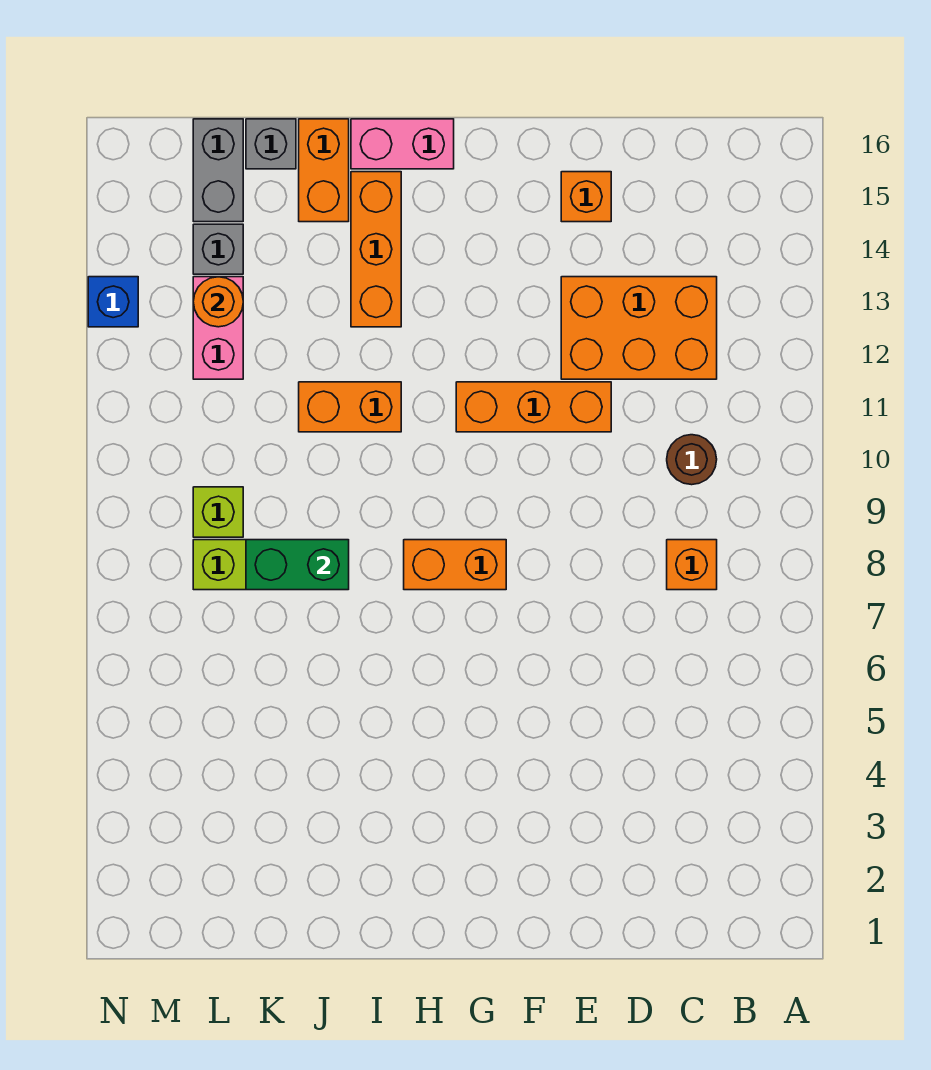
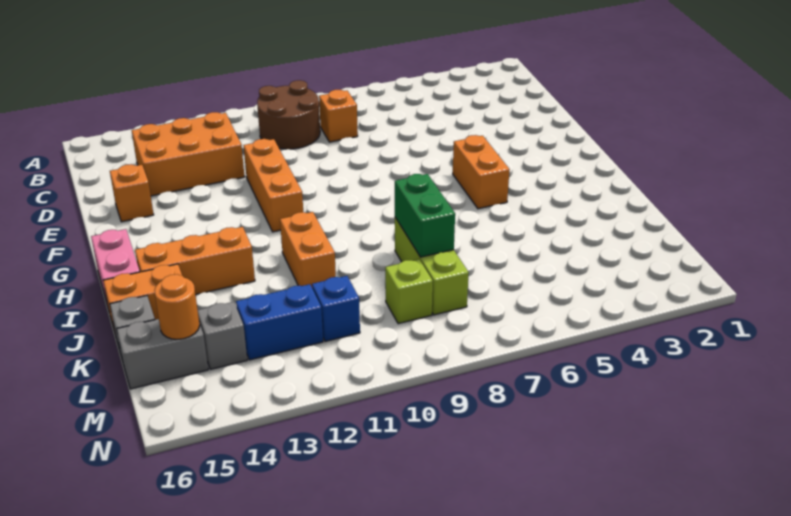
brown round brick C10 level 1 -> brown round brick B9:C10 level 1
orange brick C12:E13 level 1 -> orange brick C12:D14 level 1
orange brick G8:H8 level 1 -> orange brick G5:H5 level 1
pink brick L12:L13 level 1 -> blue brick L12:L13 level 1
orange round brick L13 level 2 -> orange round brick L15 level 2
blue brick N13 level 1 -> blue brick L11 level 1

